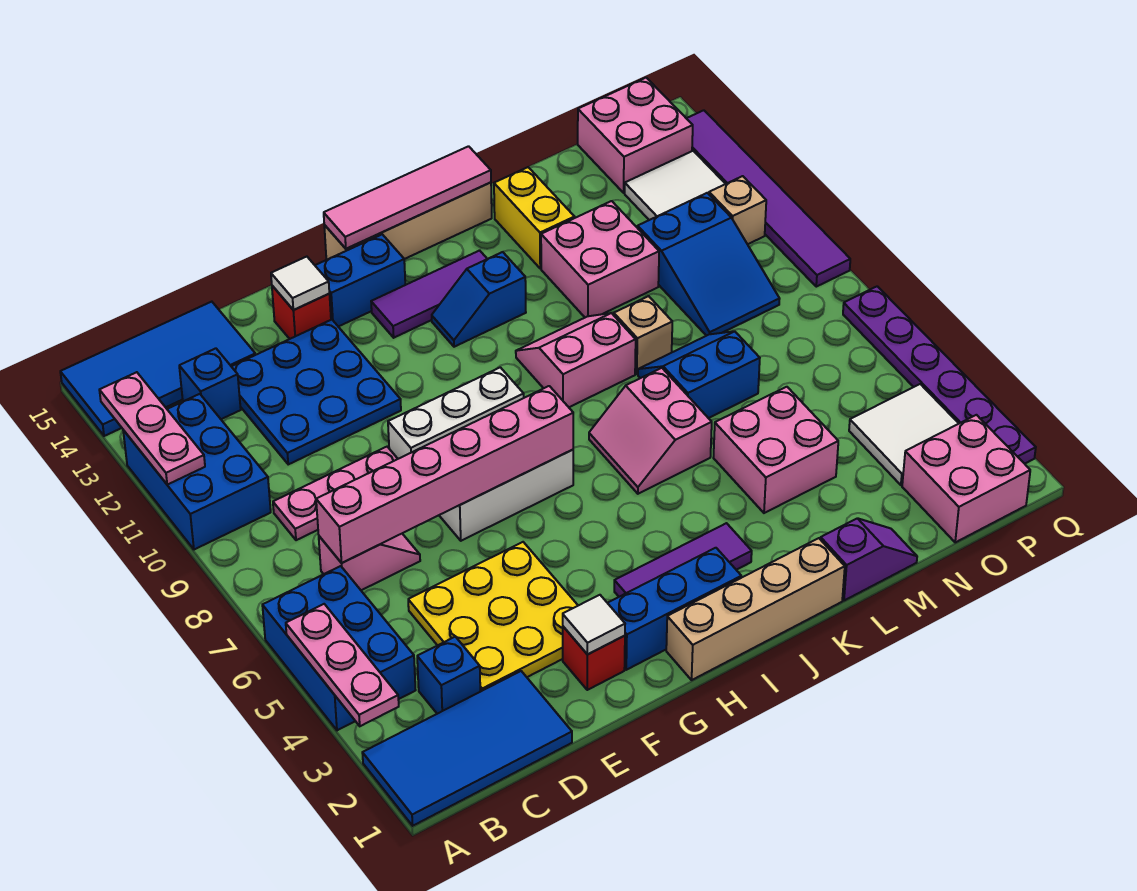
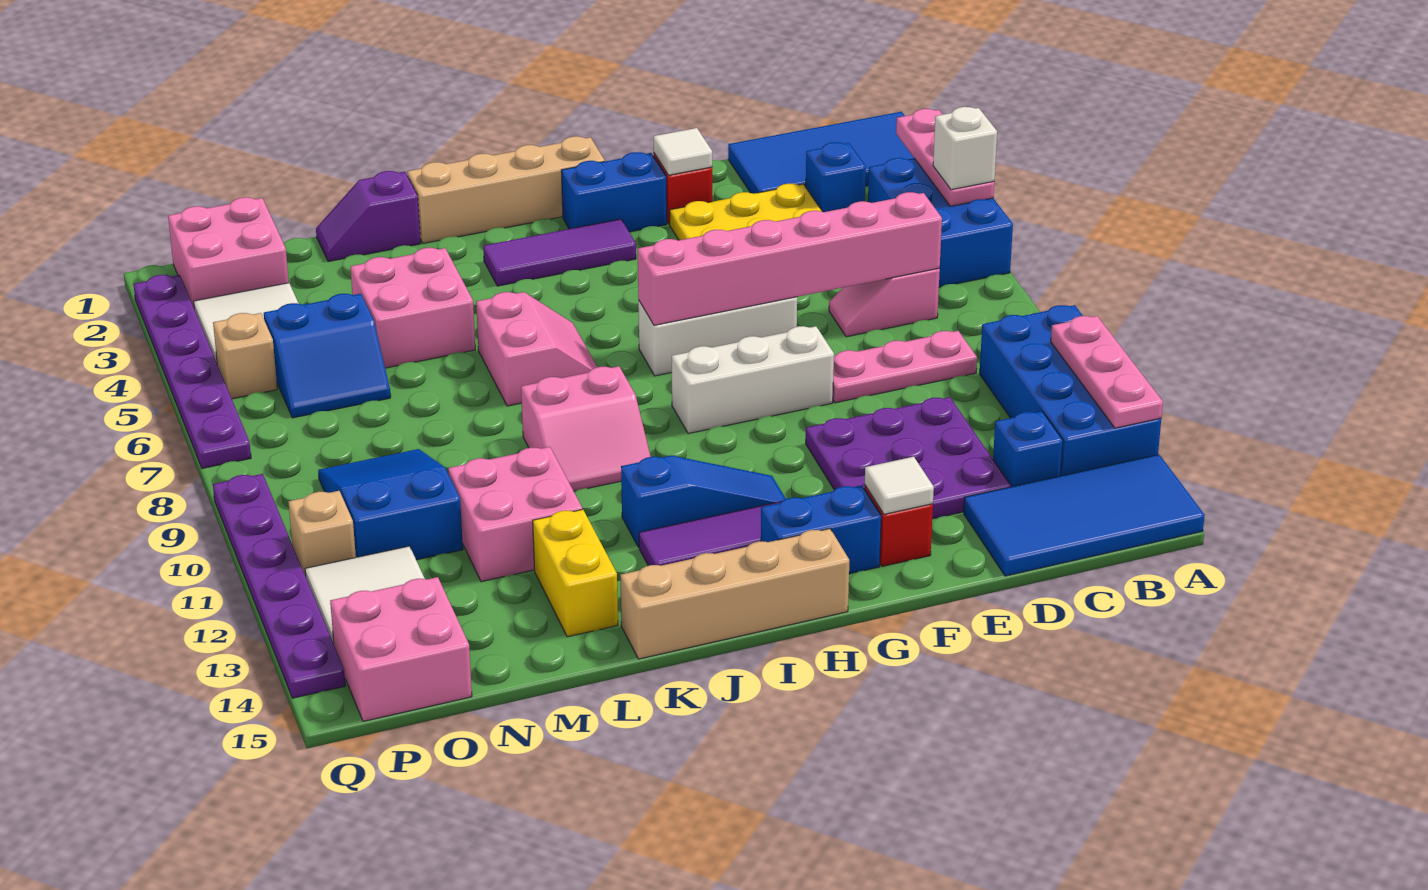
none -> white brick A5 level 3
blue brick A10:B12 level 1 -> blue brick A10:B13 level 1
blue plate D11:F13 level 1 -> purple plate D11:F13 level 1
blue brick G2:I2 level 1 -> blue brick G2:H2 level 1
pink tile H15:K15 level 2 -> none
blue slope I12:J12 level 1 top J -> blue slope H12:J12 level 1 top J
blue slope L7:M8 level 1 top 7 -> blue slope N5:O6 level 1 top 5
tan brick L9 level 1 -> tan brick P5 level 1
purple tile Q9:Q14 level 1 -> purple plate Q9:Q14 level 1

